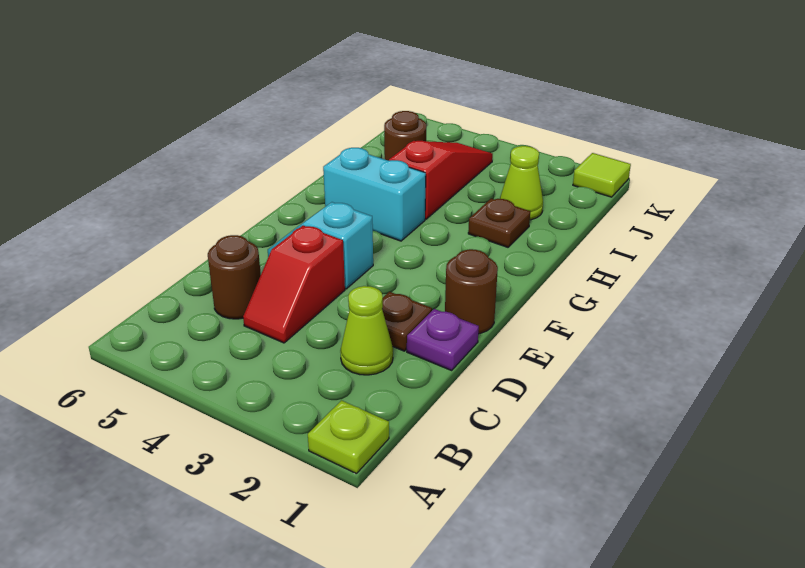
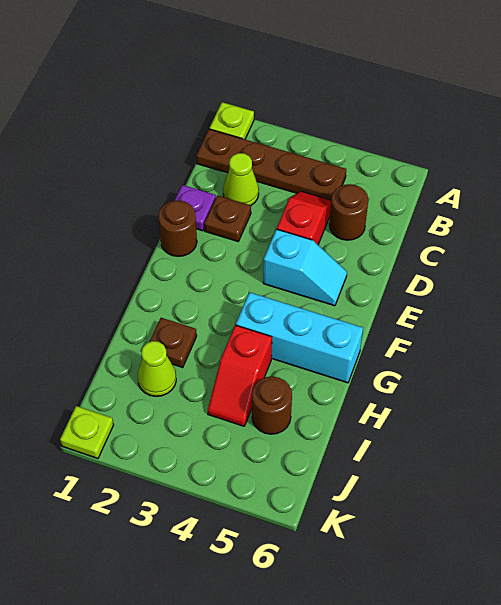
none -> brown plate B1:B4 level 1
cyan brick G4:G5 level 1 -> cyan brick G4:G6 level 1
red slope H4:J4 level 1 top H -> red slope H4:I4 level 1 top H
lime tile K1 level 1 -> lime plate K1 level 1

